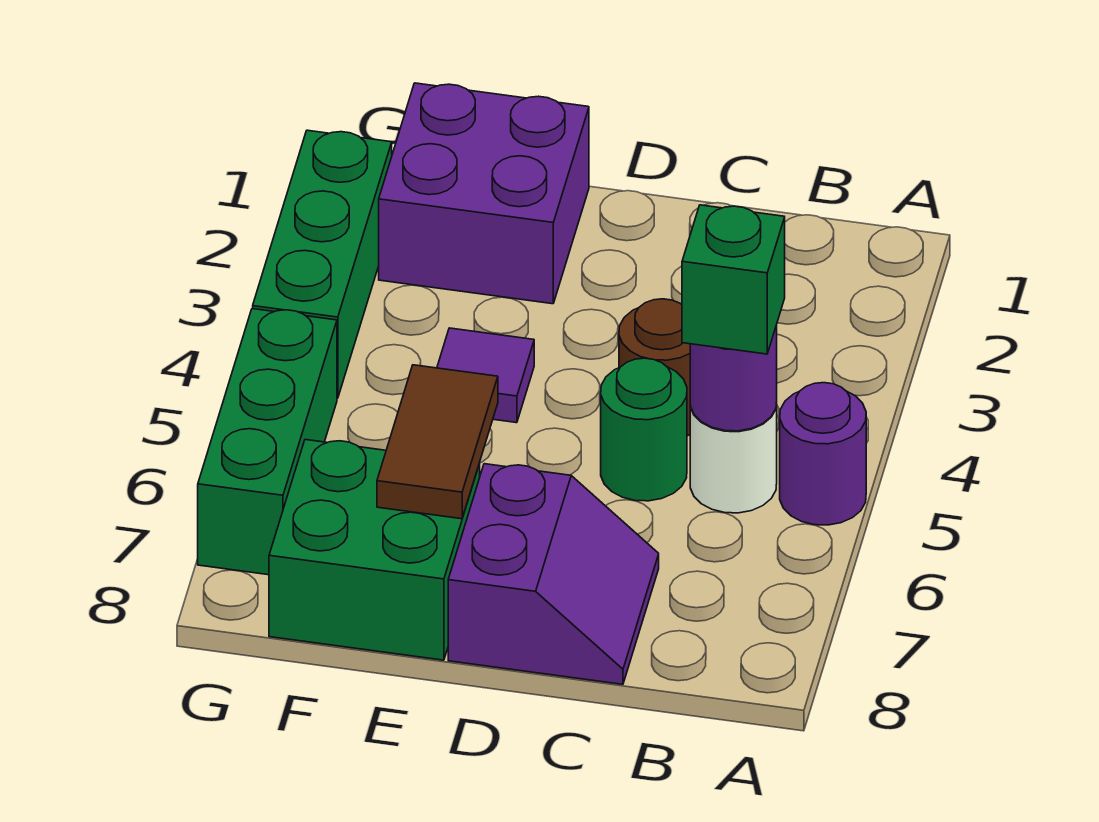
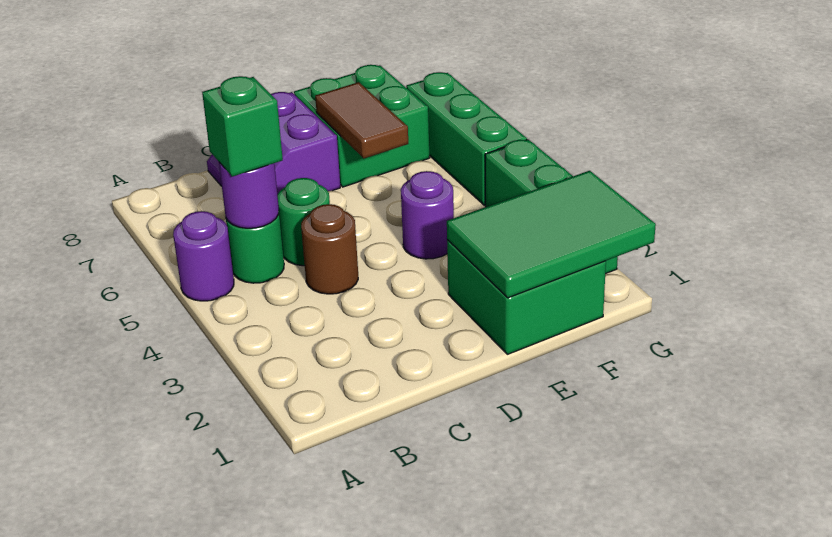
white round brick B5 level 1 -> green round brick B5 level 1
purple brick E1:F2 level 1 -> green brick E1:F2 level 1
none -> green tile E1:G2 level 2
purple tile E4 level 1 -> purple round brick E4 level 1

